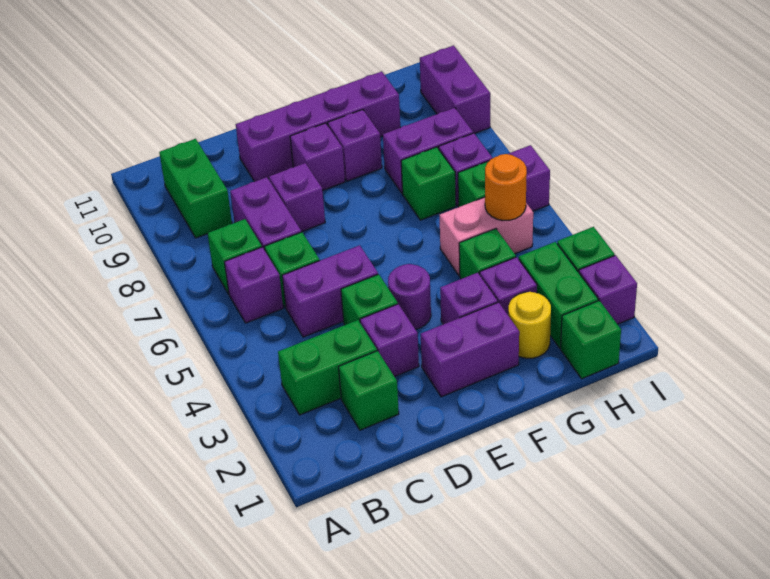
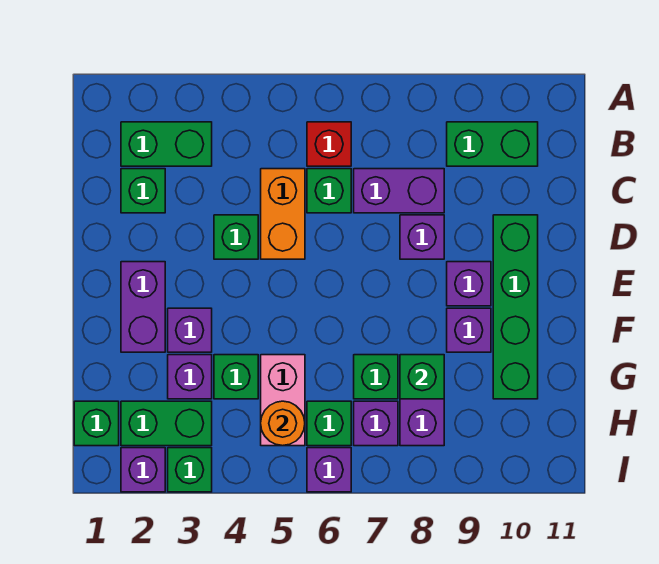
green brick B3:C3 level 1 -> green brick B2:B3 level 1
purple brick B6 level 1 -> red brick B6 level 1
green brick B7 level 1 -> green brick G8 level 2
purple brick C5:D5 level 1 -> orange brick C5:D5 level 1
purple brick D3 level 1 -> none
purple brick D10:G10 level 1 -> green brick D10:G10 level 1
purple round brick E4 level 1 -> none
yellow round brick G2 level 1 -> none
purple brick I9:I10 level 1 -> none

